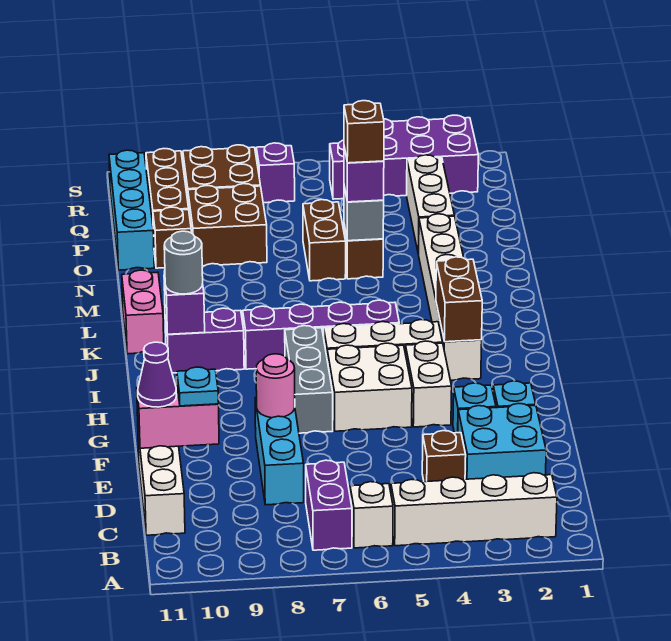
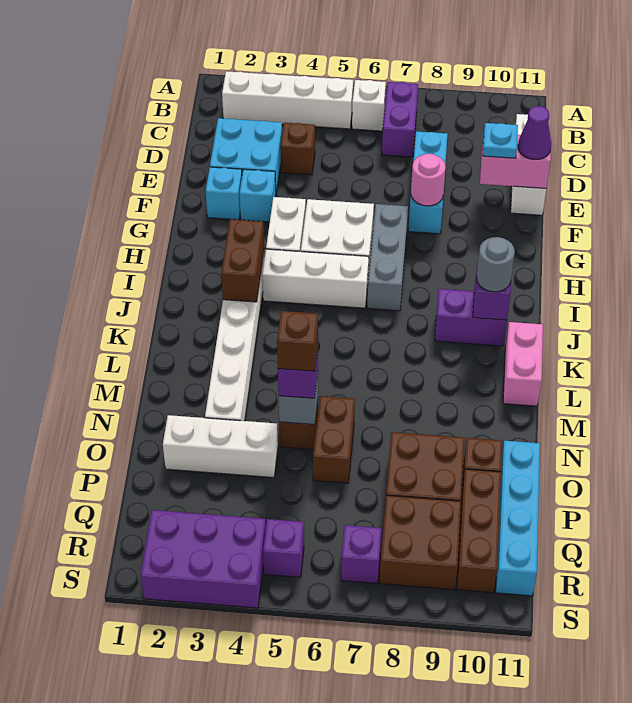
purple brick J5:J8 level 1 -> none
white brick O3:Q3 level 1 -> white brick O2:O4 level 1

